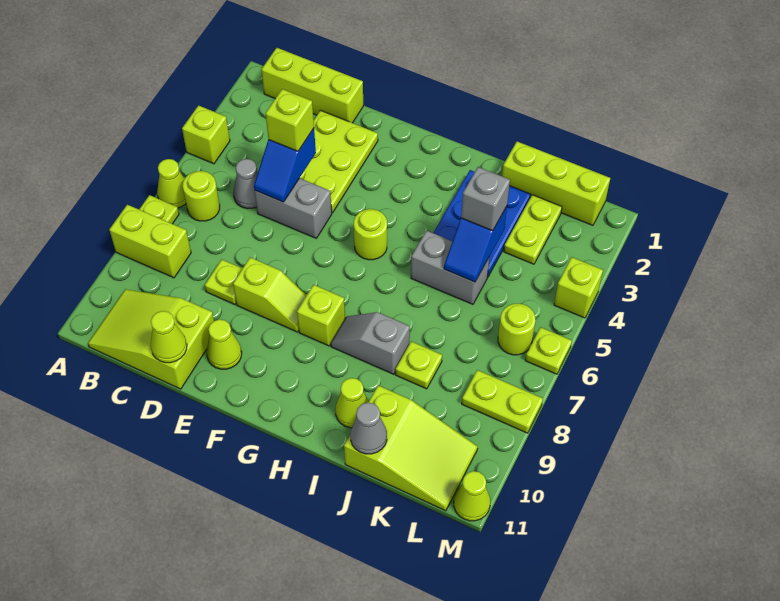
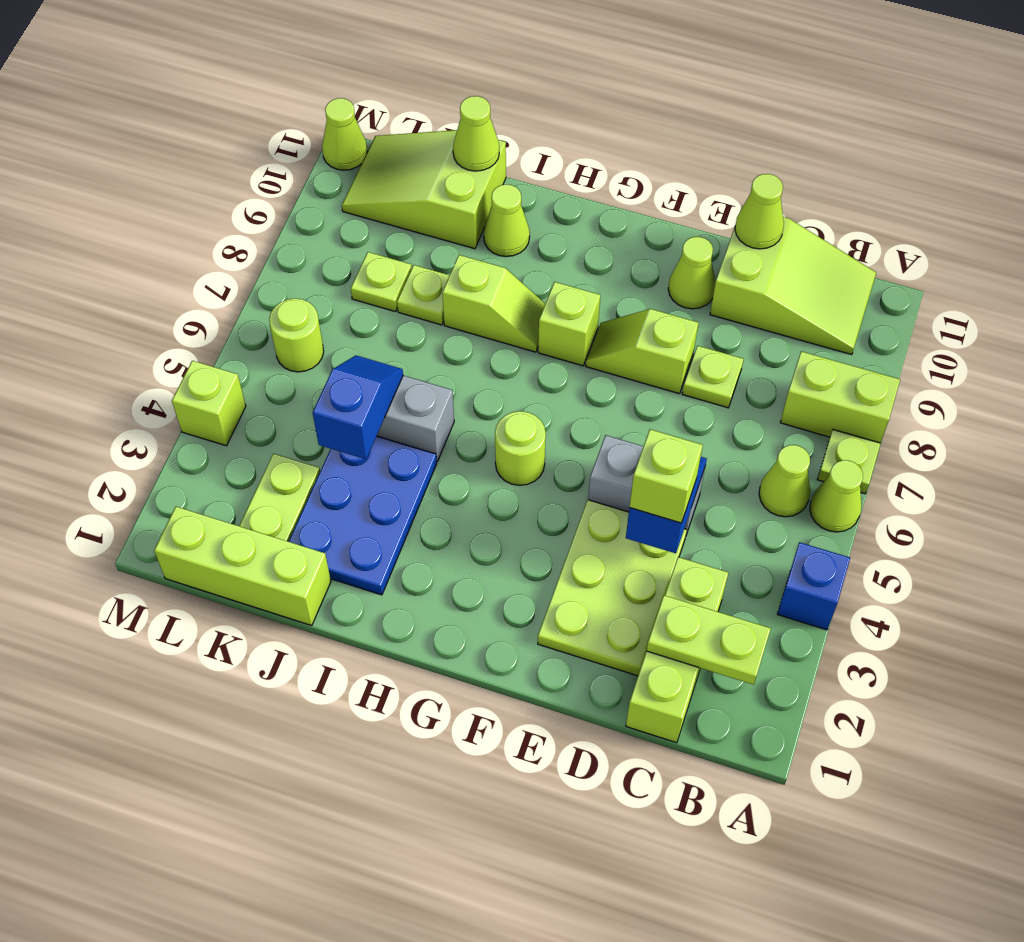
lime brick A4 level 1 -> blue brick A4 level 1
lime brick B1:D1 level 1 -> lime brick C1:C3 level 1
lime round brick B6 level 1 -> lime cone B6 level 1
grey cone C5 level 1 -> none
grey slope H8:I8 level 1 top I -> lime slope H8:I8 level 1 top I
grey brick J4 level 3 -> none
grey cone J11 level 2 -> lime cone J11 level 2
lime plate L8:M8 level 1 -> lime plate B2:C2 level 2
lime plate M6 level 1 -> lime plate K8 level 1

